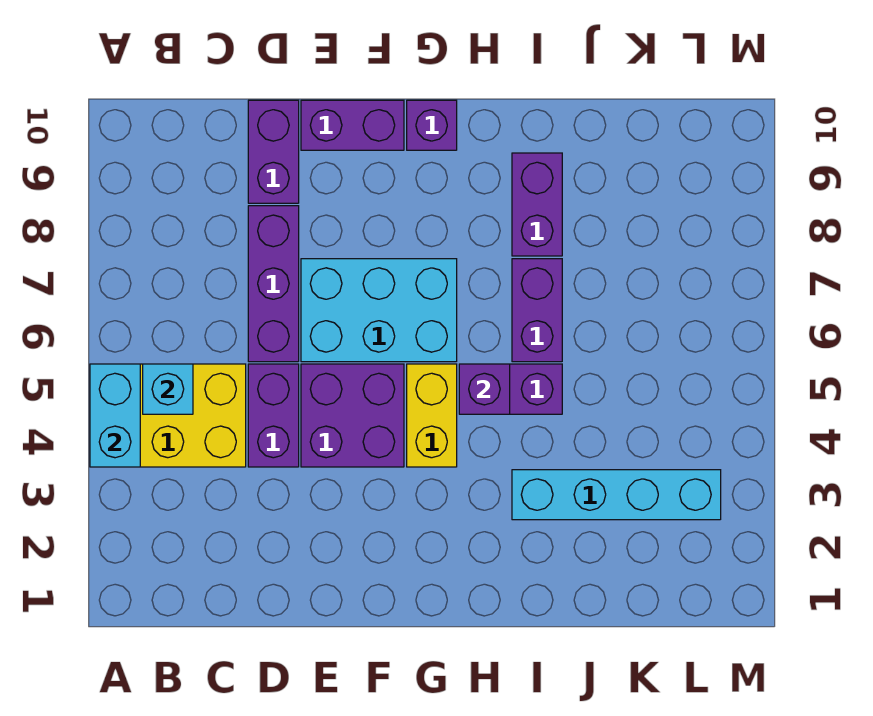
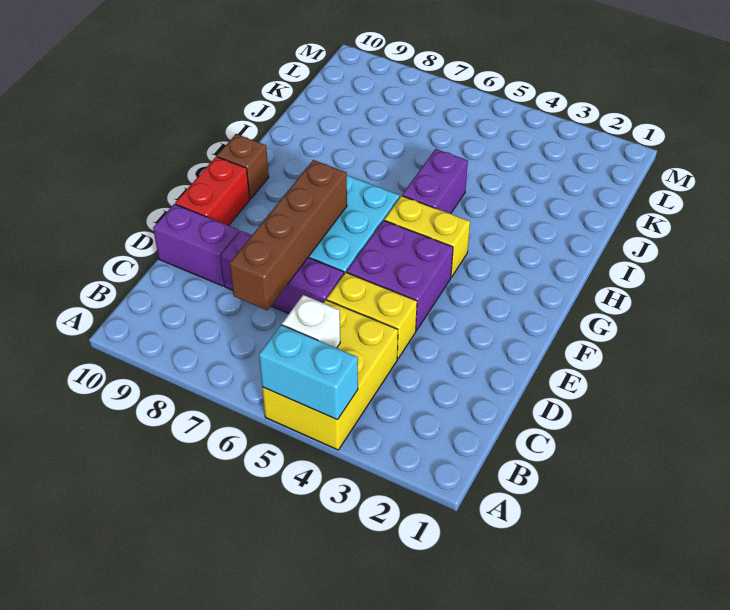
cyan brick B5 level 2 -> white brick B5 level 2
none -> brown brick C7:F7 level 2
purple brick D4:D5 level 1 -> yellow brick D4:D5 level 1
purple brick E10:F10 level 1 -> red brick E10:F10 level 1
purple brick G10 level 1 -> brown brick G10 level 1
purple brick H5 level 2 -> none
cyan brick I3:L3 level 1 -> none
purple brick I6:I7 level 1 -> none
purple brick I8:I9 level 1 -> none

